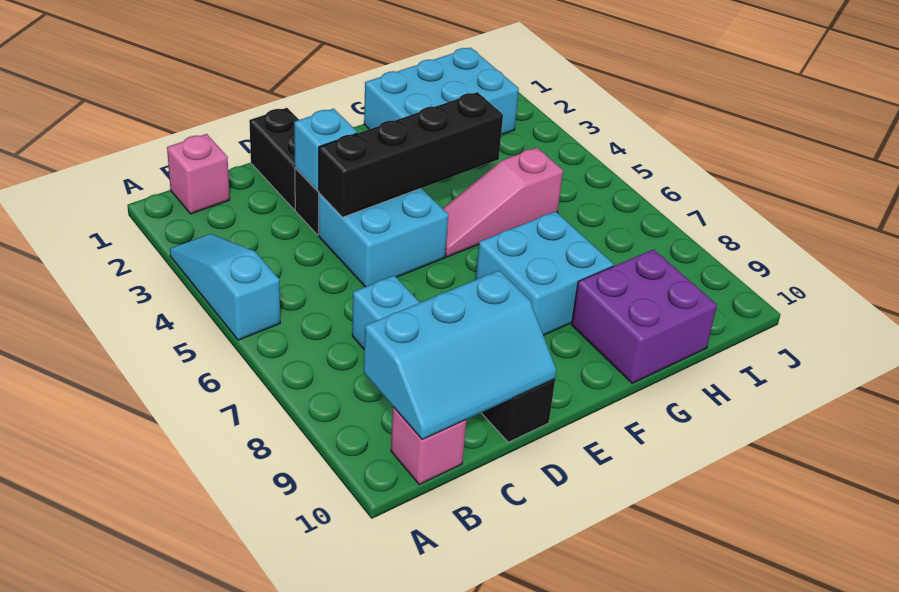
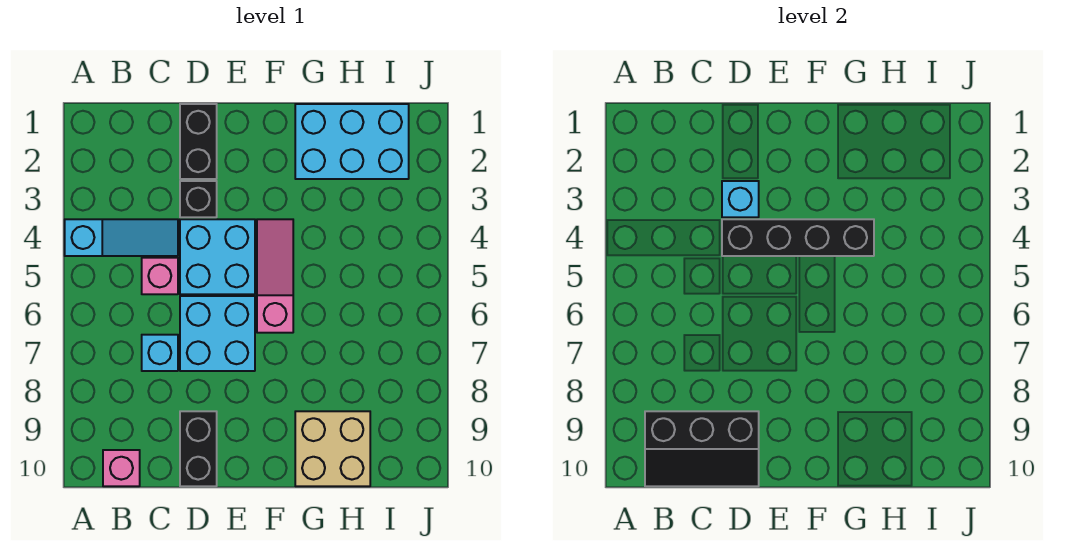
cyan slope A3:A5 level 1 top 5 -> cyan slope A4:C4 level 1 top A
pink brick B1 level 1 -> pink brick C5 level 1
cyan slope B9:D10 level 2 top 9 -> black slope B9:D10 level 2 top 9
pink slope F5:H5 level 1 top H -> pink slope F4:F6 level 1 top 6
cyan brick F7:G8 level 1 -> cyan brick D6:E7 level 1
purple brick G9:H10 level 1 -> tan brick G9:H10 level 1

